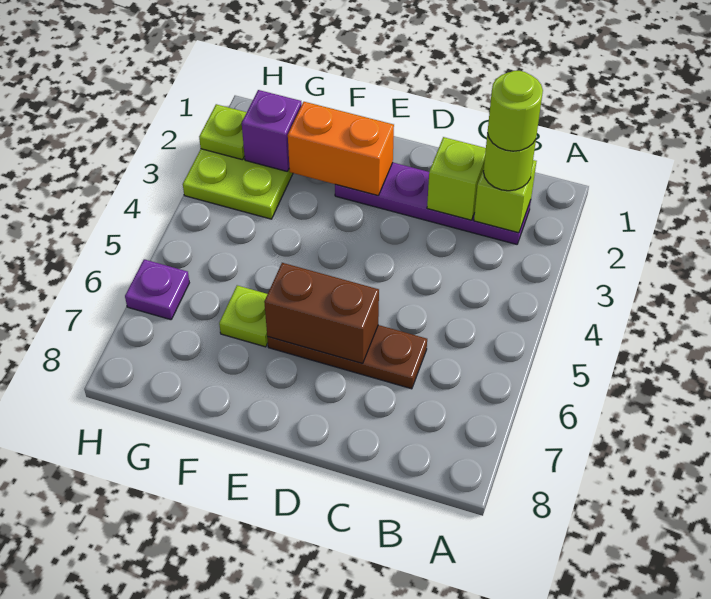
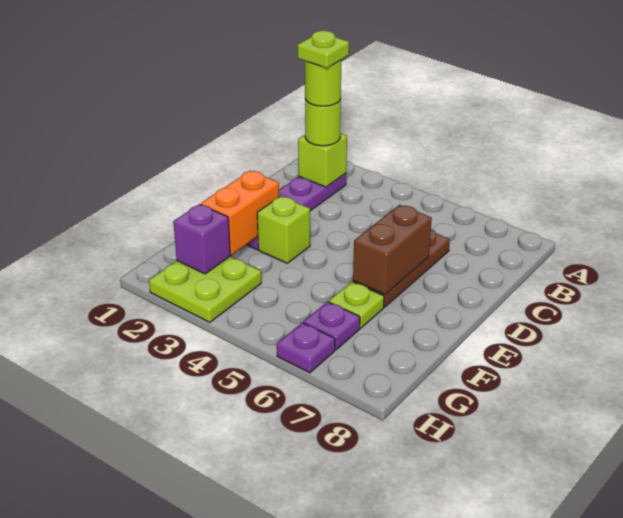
lime brick C2 level 2 -> lime brick E3 level 1
none -> purple plate G6 level 1
lime plate H2 level 2 -> lime plate B2 level 5

